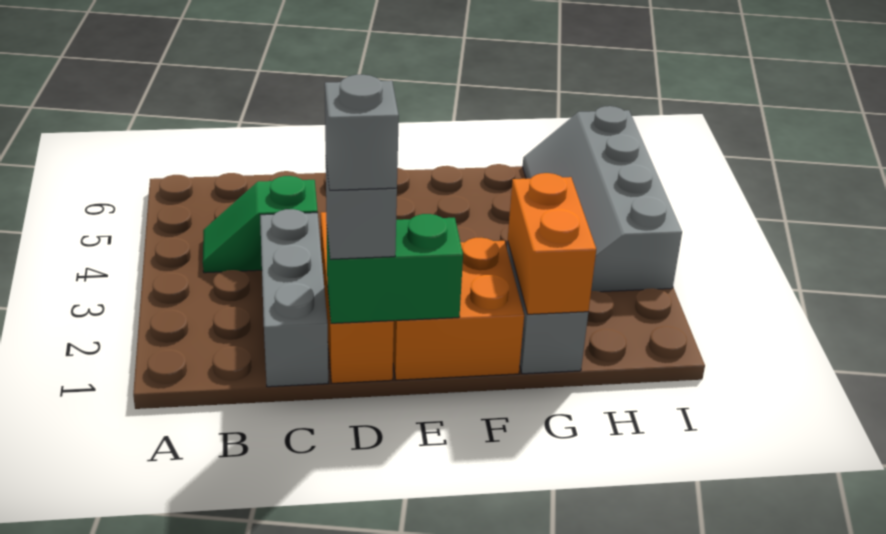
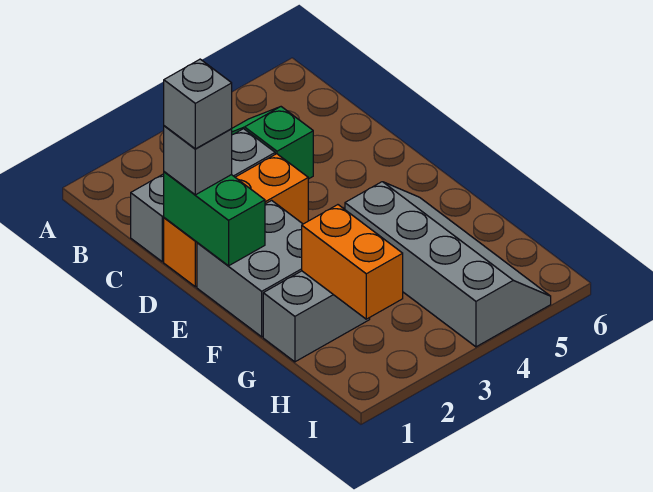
orange brick E1:F2 level 1 -> grey brick E1:F2 level 1
orange brick G1:G2 level 2 -> orange brick G2:H2 level 2
grey slope H3:I6 level 1 top I -> grey slope F4:I5 level 1 top 4

